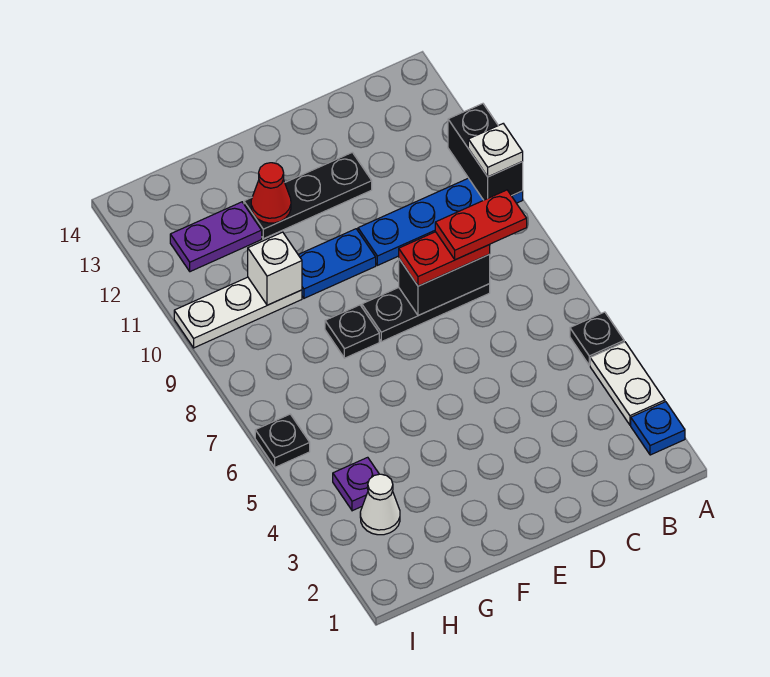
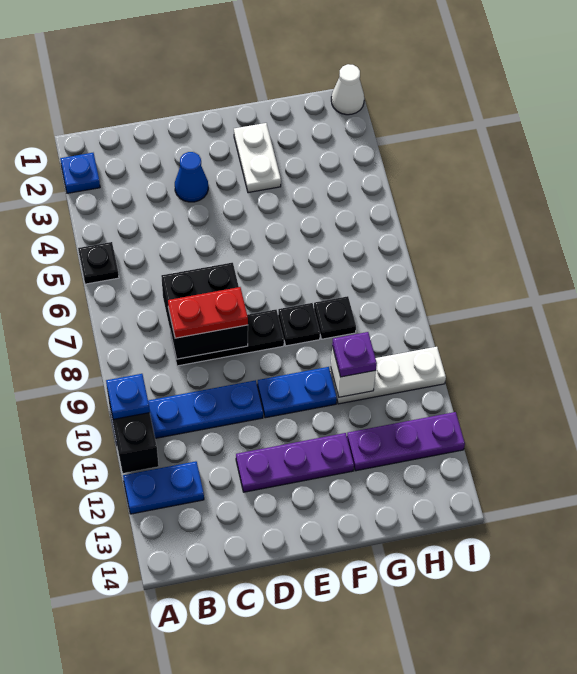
white plate A3:A4 level 1 -> white plate F2:F3 level 1
white plate A10 level 3 -> blue plate A10 level 3
none -> blue plate A12:B12 level 1
red plate B8:C8 level 4 -> none
black brick C8:D8 level 2 -> black brick C7:D8 level 2
none -> blue cone D3 level 1
black plate D12:F12 level 1 -> purple plate D12:F12 level 1
red cone F12 level 2 -> none
purple plate G12:H12 level 1 -> purple plate G12:I12 level 1
white cone H3 level 1 -> white cone I1 level 1
purple plate H4 level 1 -> purple plate G10 level 3
black plate I6 level 1 -> black plate G8 level 1

